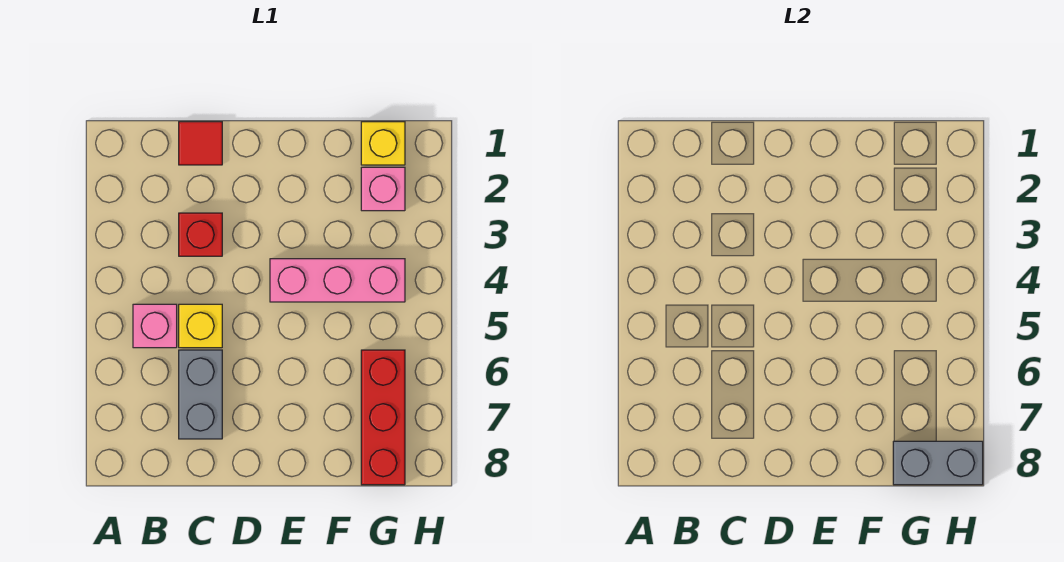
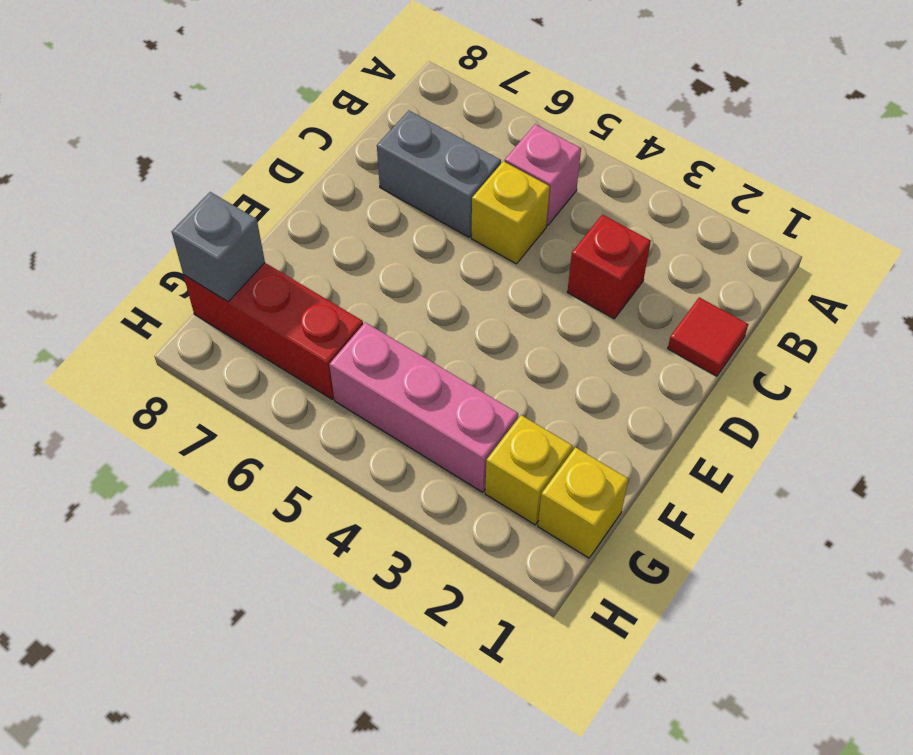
pink brick E4:G4 level 1 -> pink brick G3:G5 level 1
pink brick G2 level 1 -> yellow brick G2 level 1
grey brick G8:H8 level 2 -> grey brick G8 level 2

